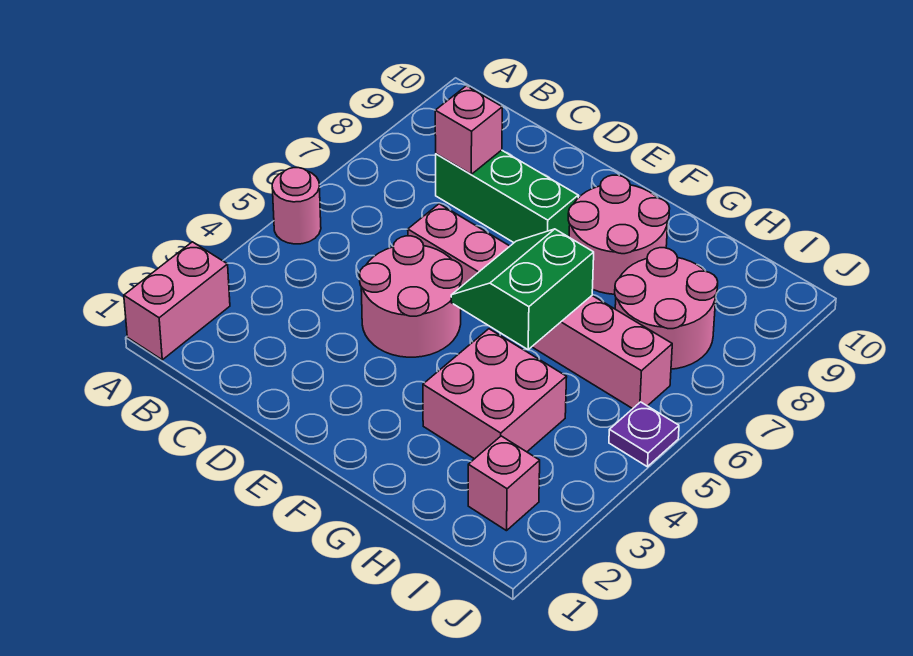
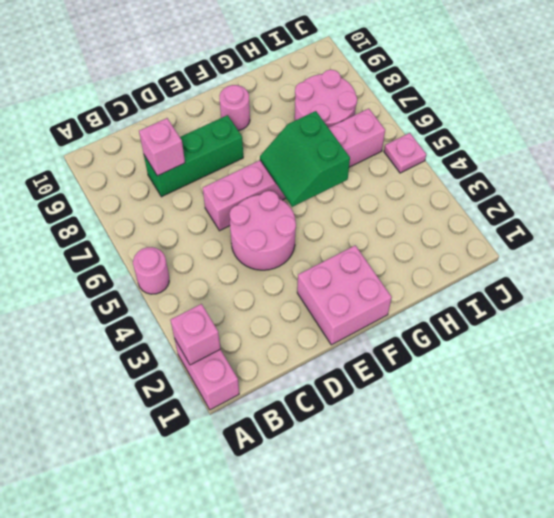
pink round brick F8:G9 level 1 -> pink round brick F9 level 1
pink brick G3:H4 level 1 -> pink brick E1:F2 level 1
pink brick I2 level 1 -> pink brick A2 level 2
purple plate J5 level 1 -> pink plate J5 level 1

